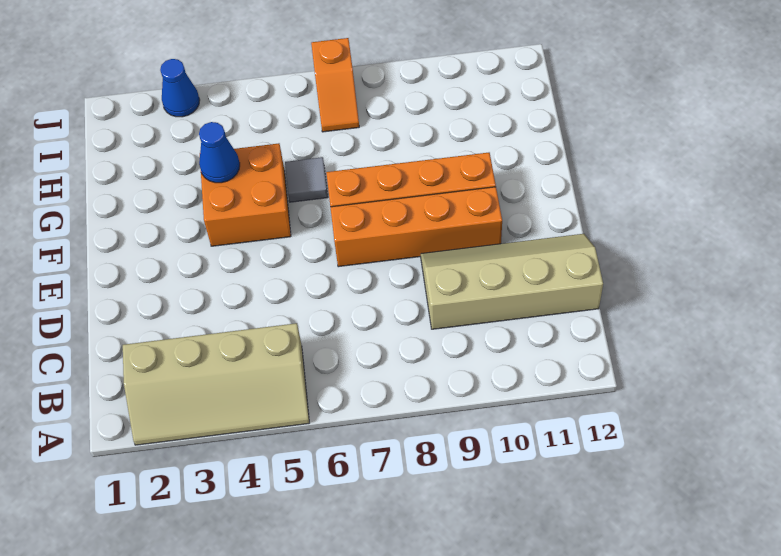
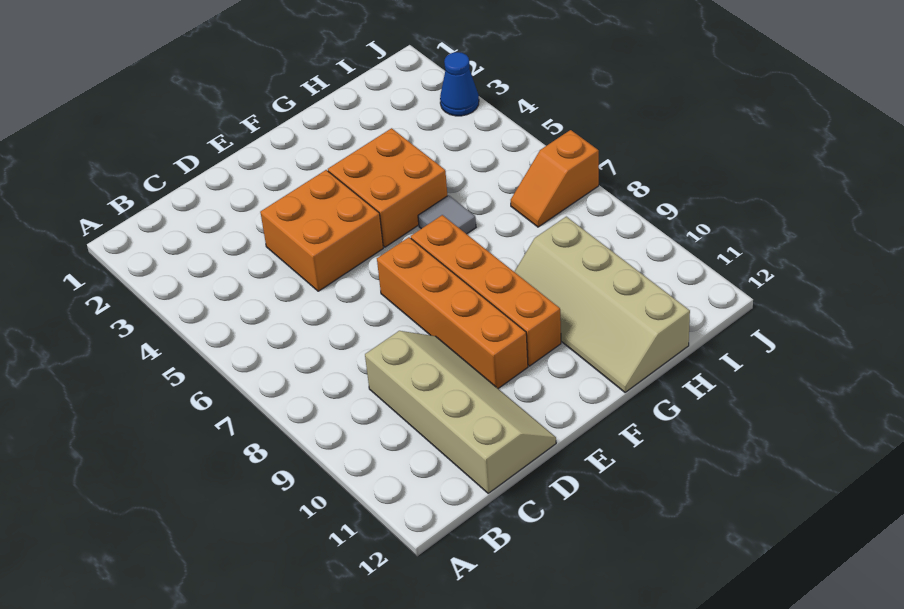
tan slope A2:B5 level 1 top B -> tan slope G9:H12 level 1 top H
none -> orange brick D4:E5 level 1
blue cone G4 level 2 -> none

